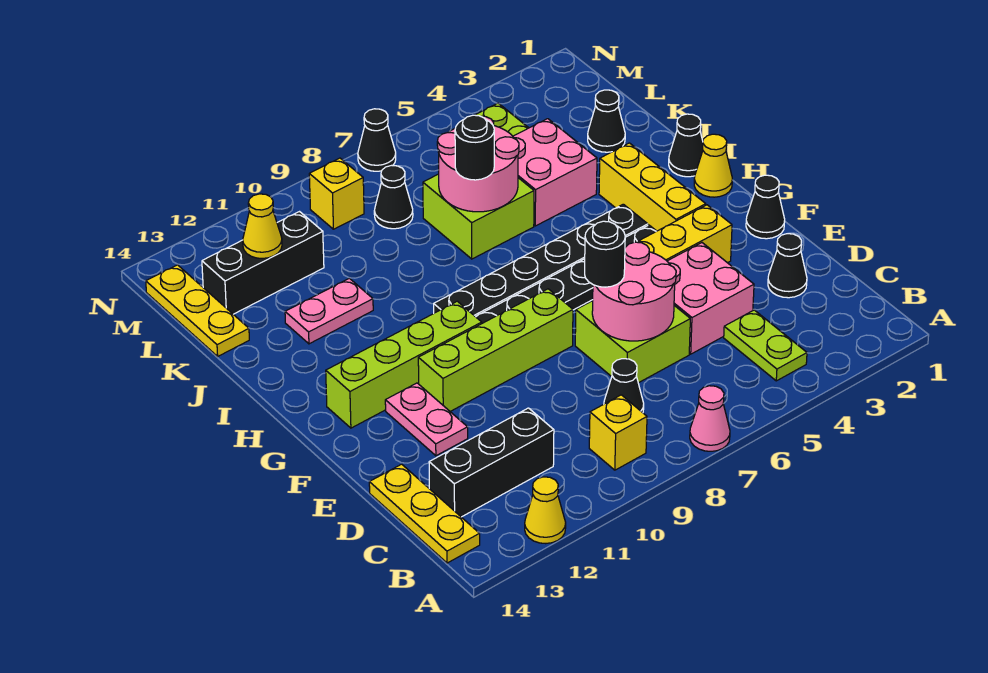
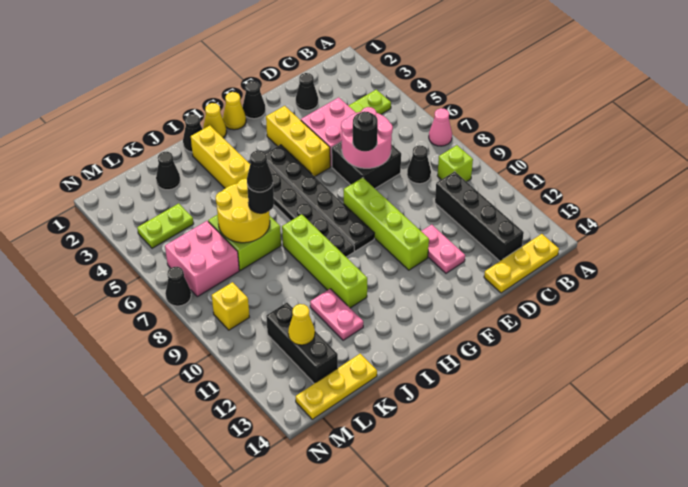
yellow cone A12 level 1 -> yellow cone G1 level 1
yellow brick B9 level 1 -> lime brick B9 level 1
black brick C11:C13 level 1 -> black brick C10:C13 level 1
lime brick D6:E7 level 1 -> black brick D6:E7 level 1
pink plate E12:F12 level 1 -> pink plate E11:E12 level 1
yellow brick G3:I3 level 1 -> yellow brick I2:I4 level 1
lime brick G10:G13 level 1 -> lime brick I8:I11 level 1
pink brick J4:K5 level 1 -> pink brick L6:M7 level 1
pink round brick J6:K7 level 2 -> yellow round brick J6:K7 level 2
black cone L8 level 1 -> black cone J7 level 4

